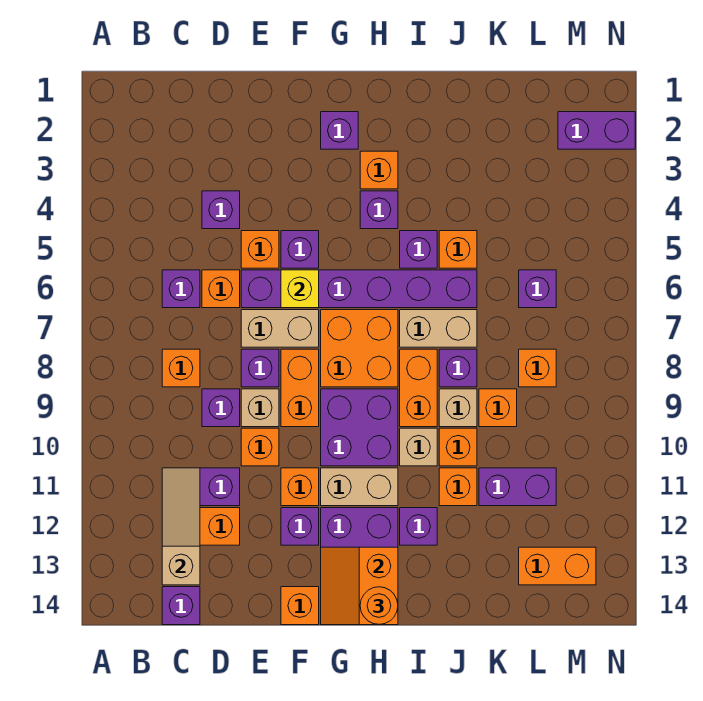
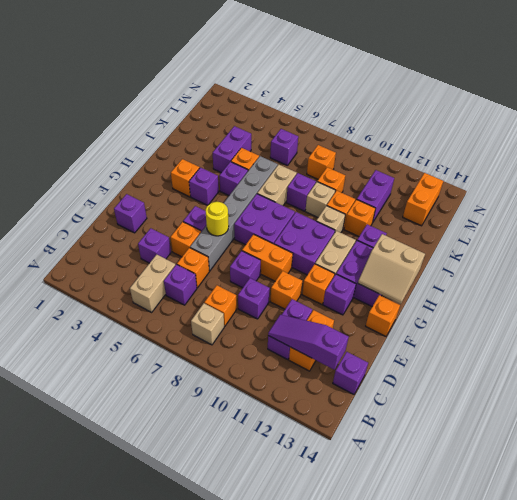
tan slope C11:C13 level 2 top 13 -> purple slope C11:C13 level 2 top 13
purple brick E6:J6 level 1 -> grey brick E6:J6 level 1
tan brick E7:F7 level 1 -> tan brick B5:C5 level 1
tan brick E9 level 1 -> tan brick B8 level 1
yellow brick F6 level 2 -> yellow round brick F6 level 2
purple brick G2 level 1 -> purple brick E2 level 1
orange brick G7:H8 level 1 -> purple brick G7:H8 level 1
orange slope G13:H14 level 2 top H -> tan slope G13:H14 level 2 top H
orange round brick H14 level 3 -> none
orange brick I8:I9 level 1 -> none
purple brick M2:N2 level 1 -> purple brick J4:K4 level 1

